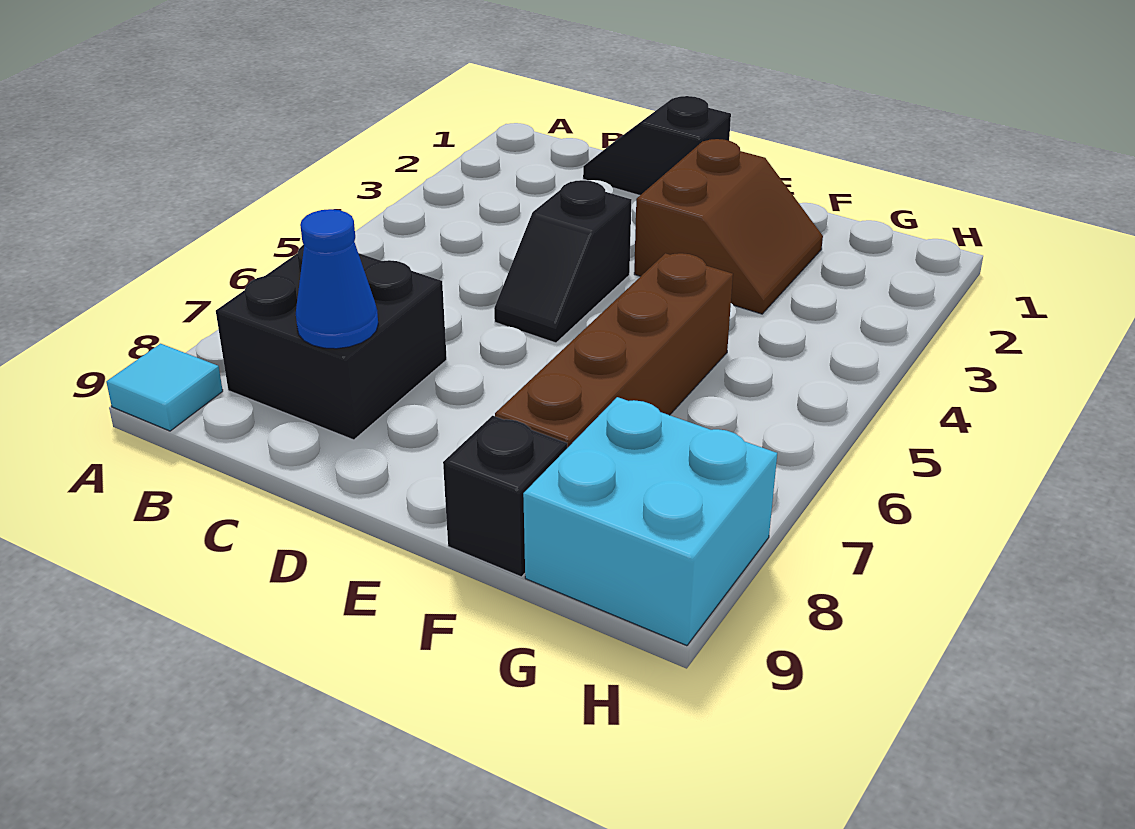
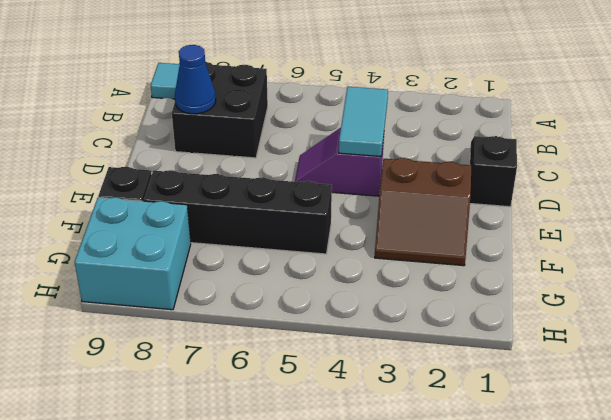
none -> cyan tile C4:D4 level 2
black slope D4:D5 level 1 top 4 -> purple slope D4:D5 level 1 top 4
brown brick F5:F8 level 1 -> black brick F5:F8 level 1

